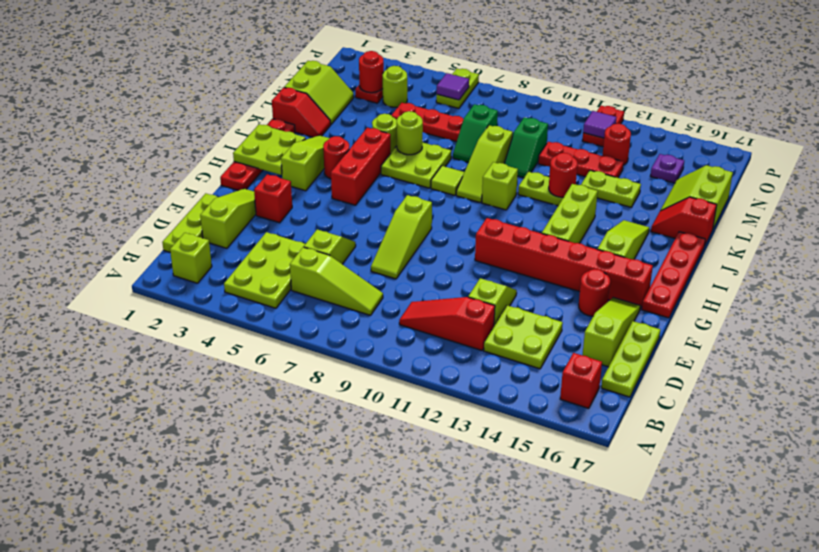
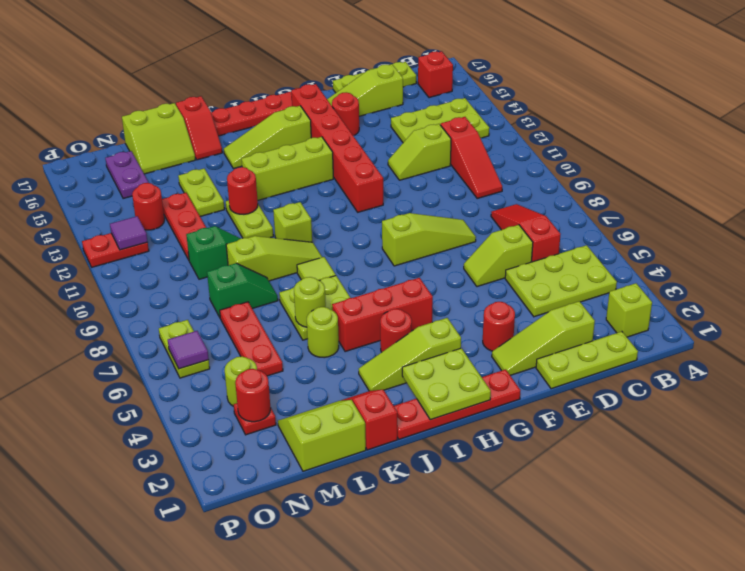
lime slope C6:C8 level 1 top 6 -> red slope C6:C8 level 1 top 6
lime plate C13:D14 level 1 -> lime plate B13:D14 level 1
red brick F3 level 1 -> red round brick F3 level 1
purple plate N15 level 1 -> purple plate N15:N16 level 1
lime plate O6:P6 level 1 -> lime plate O6:O7 level 1

